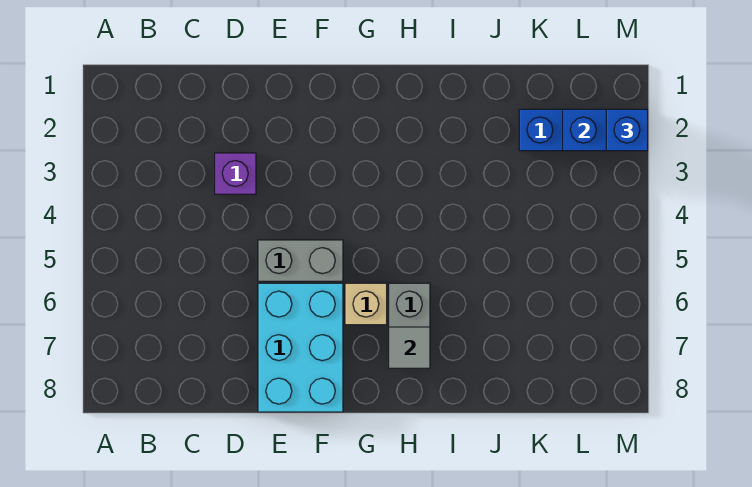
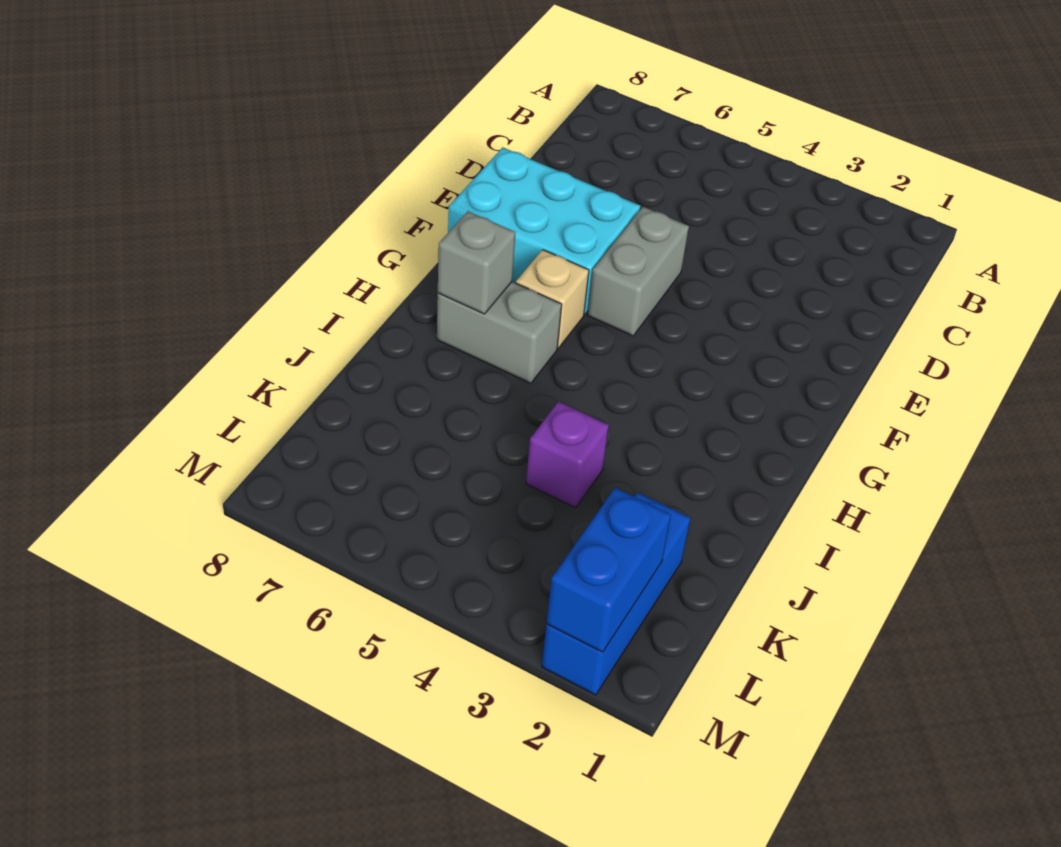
purple brick D3 level 1 -> purple brick J4 level 1
grey tile H7 level 2 -> grey brick H7 level 2
blue brick M2 level 3 -> none

